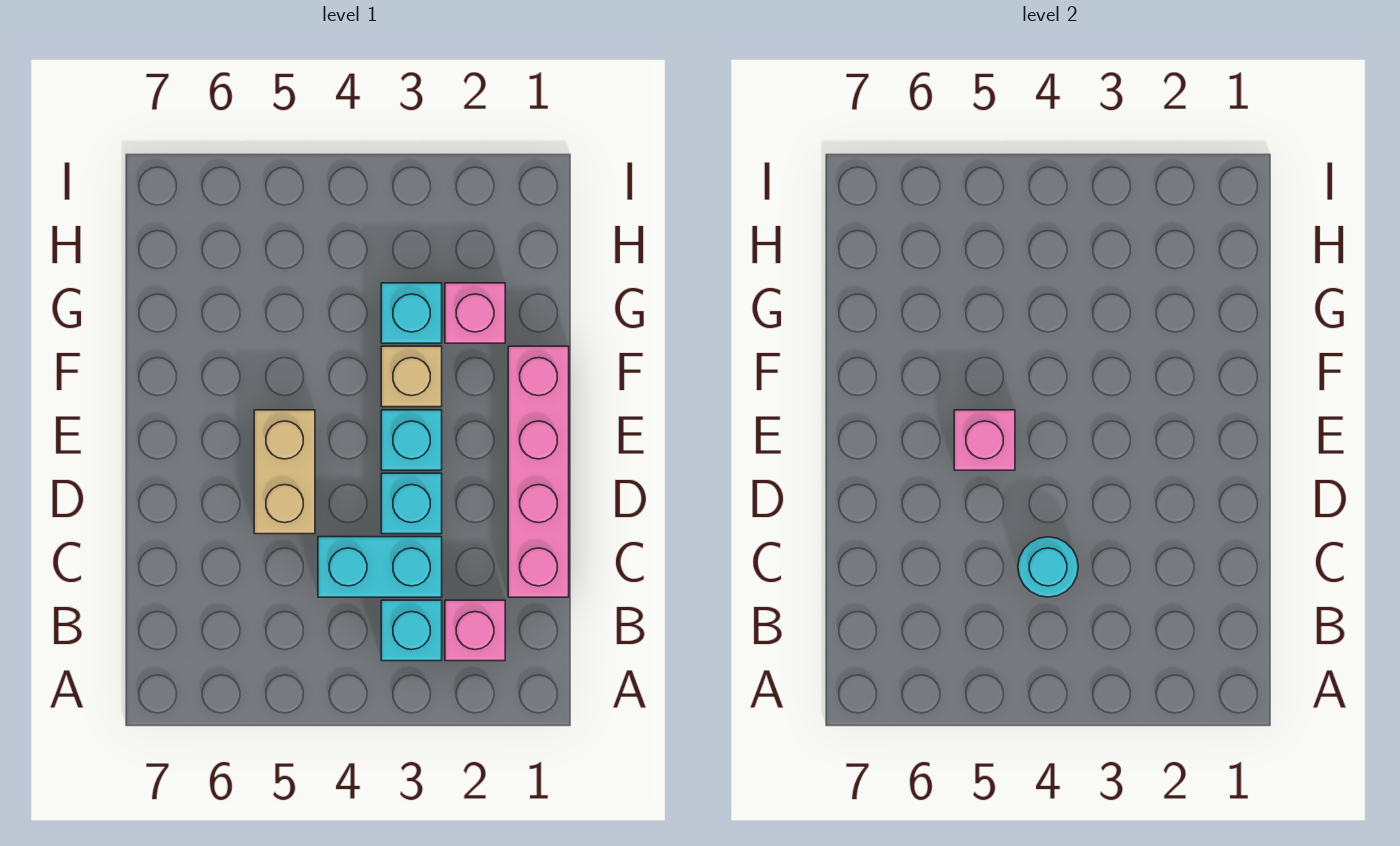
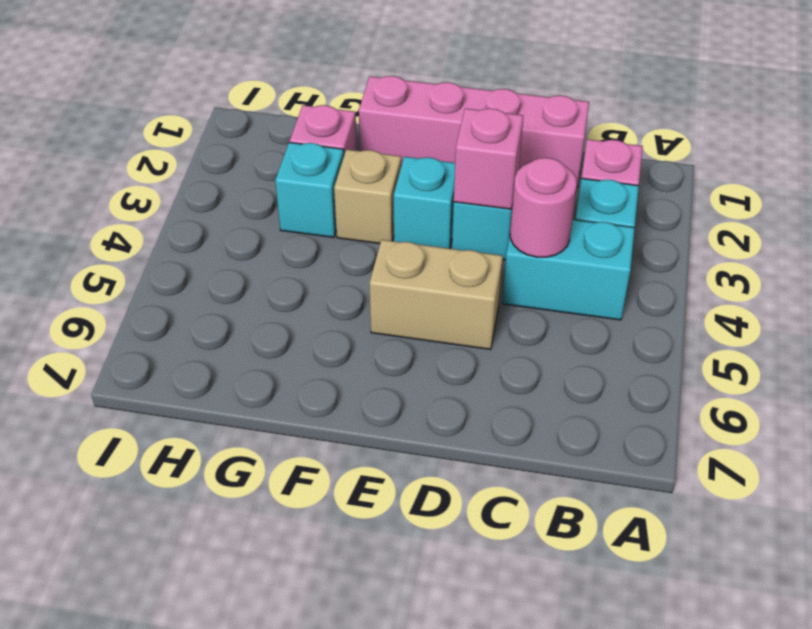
cyan brick C3:C4 level 1 -> cyan brick B4:C4 level 1
cyan round brick C4 level 2 -> pink round brick C4 level 2
pink brick E5 level 2 -> pink brick D3 level 2

